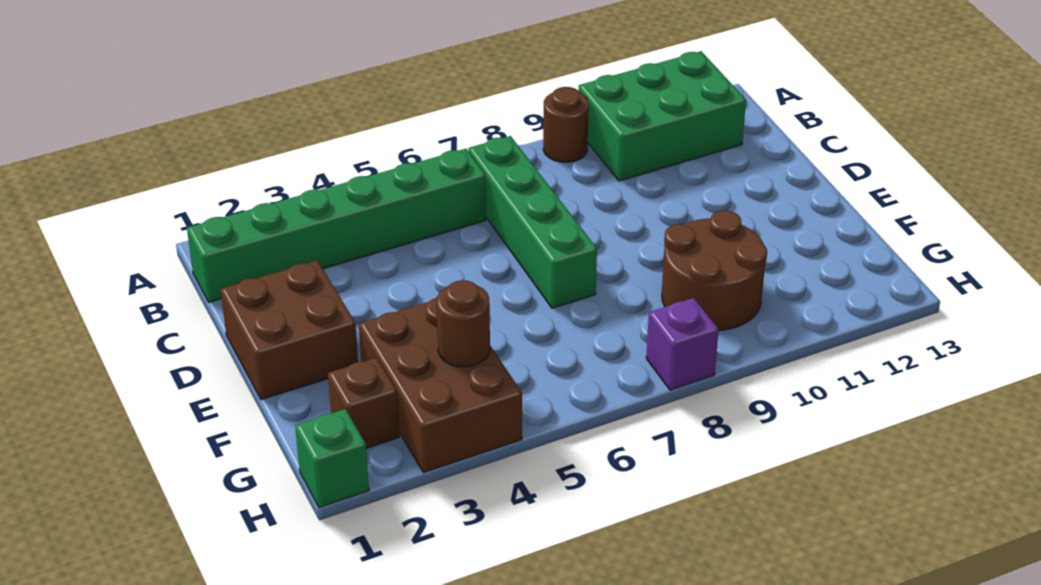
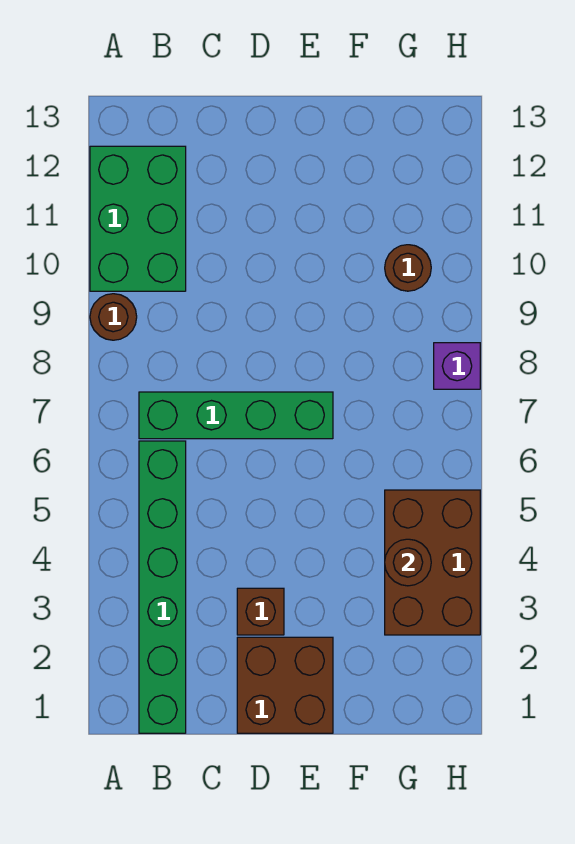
brown brick F3:H4 level 1 -> brown brick G3:H5 level 1
brown round brick F9:G10 level 1 -> brown round brick G10 level 1
brown brick G2 level 1 -> brown brick D3 level 1
green brick H1 level 1 -> none

